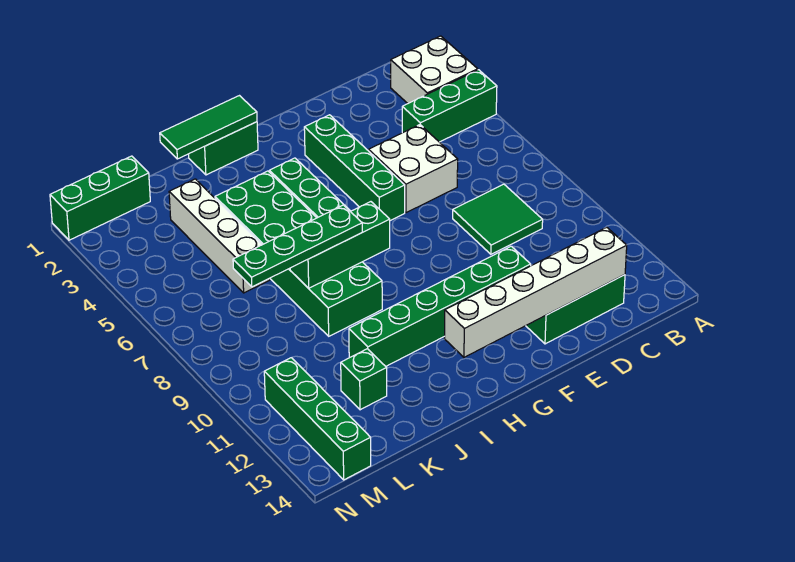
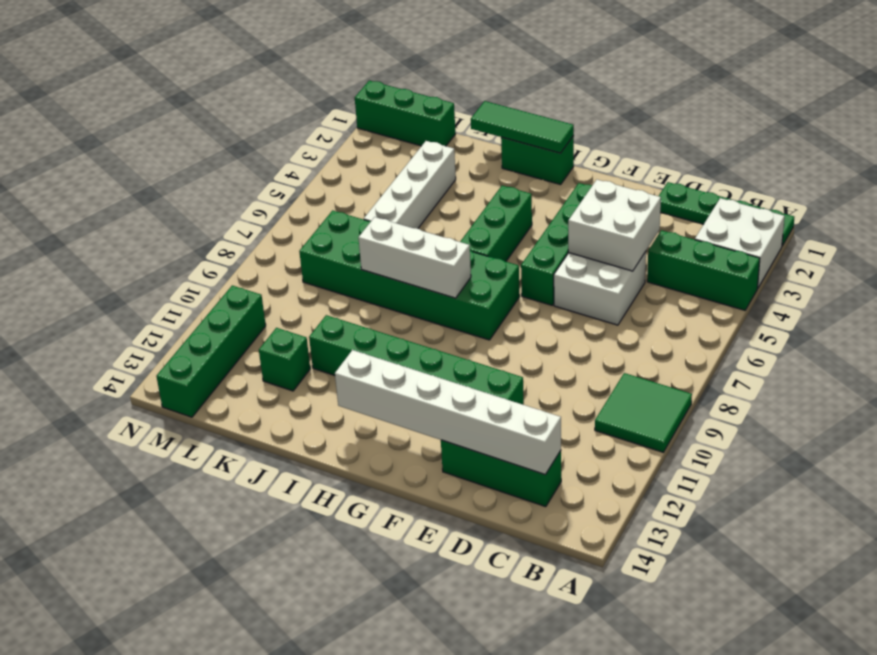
green tile C8:D9 level 1 -> green tile A9:B10 level 1
none -> white brick D4:E5 level 2
green brick H8:J8 level 2 -> white brick H8:J8 level 2
green brick I4:J9 level 1 -> green brick G7:L8 level 1
green plate I8:L8 level 3 -> green plate A1:D1 level 1

